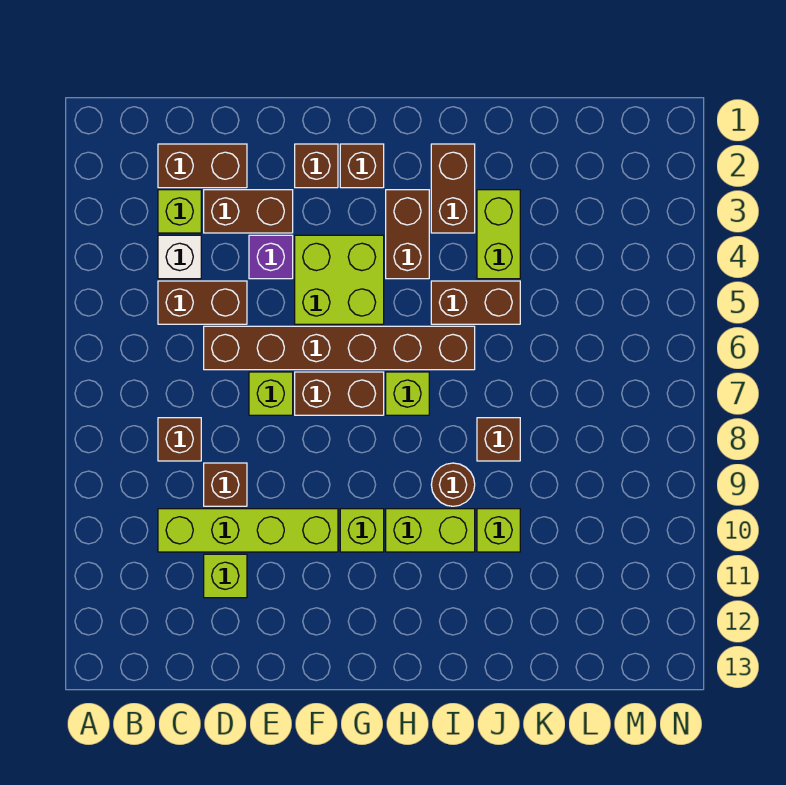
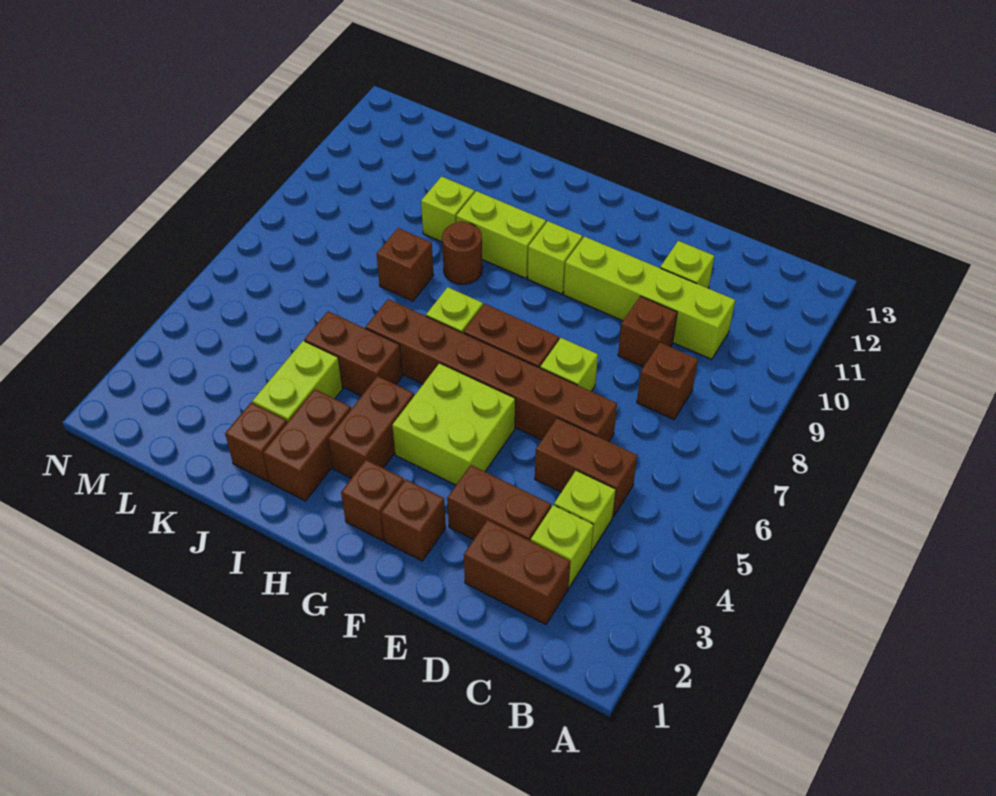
white brick C4 level 1 -> lime brick C4 level 1
purple brick E4 level 1 -> none
none -> brown brick J2 level 1

